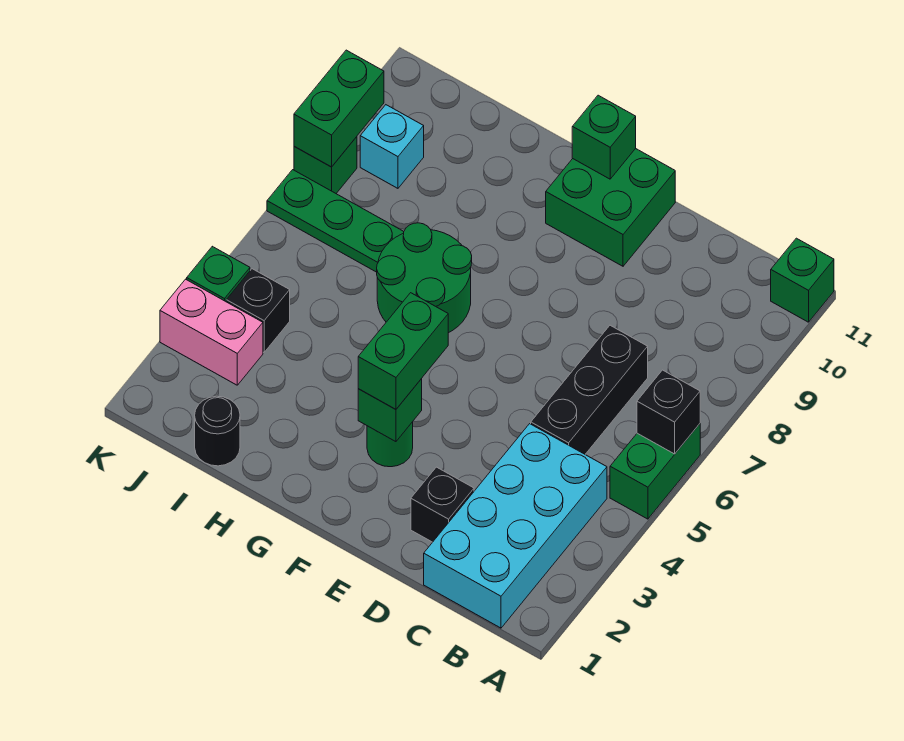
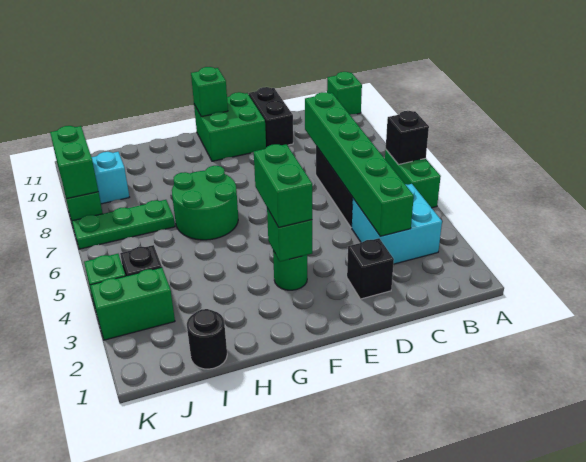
cyan brick B1:C4 level 1 -> cyan brick B3:C4 level 1
none -> green brick C3:C8 level 2
none -> black brick D10:D11 level 1
pink brick J3:K3 level 1 -> green brick J3:K3 level 1

